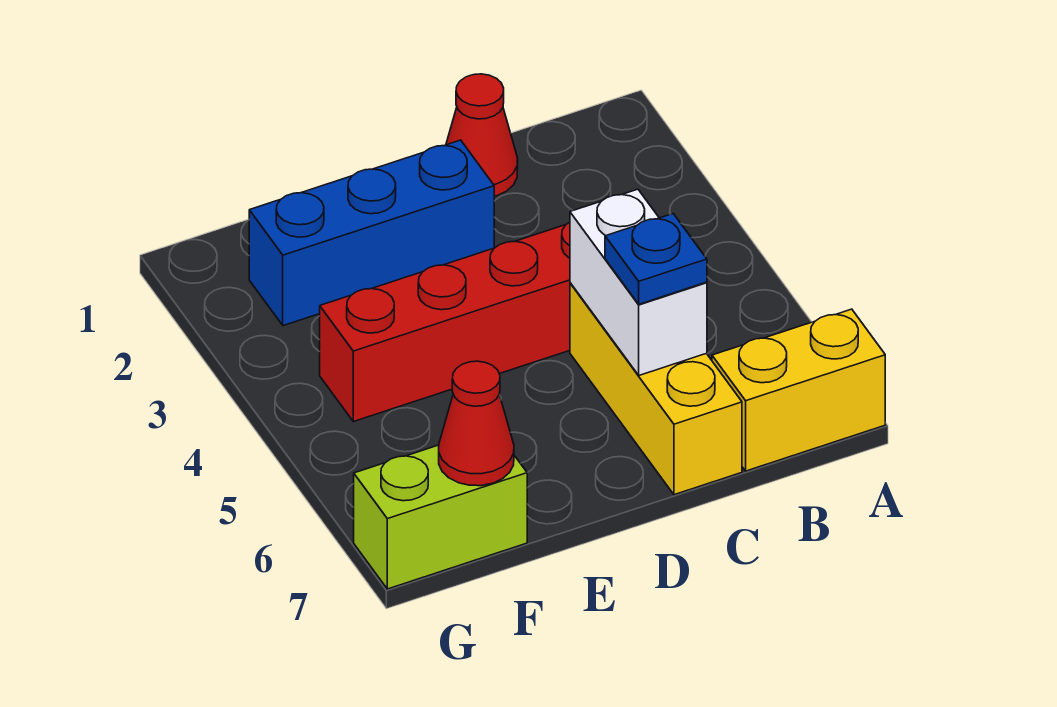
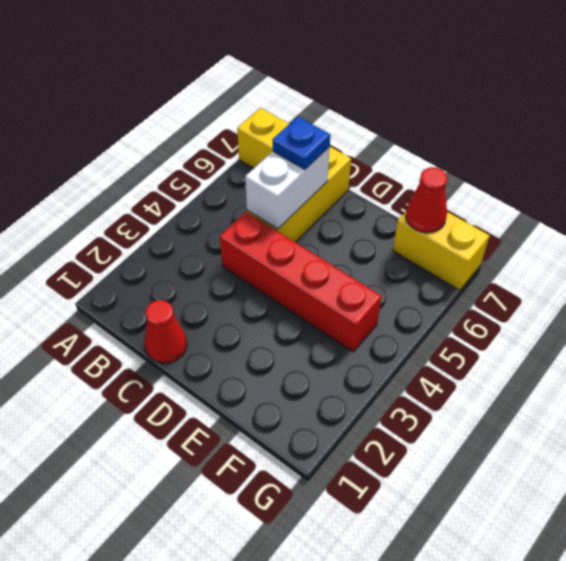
blue brick D2:F2 level 1 -> none
lime brick F7:G7 level 1 -> yellow brick F7:G7 level 1

